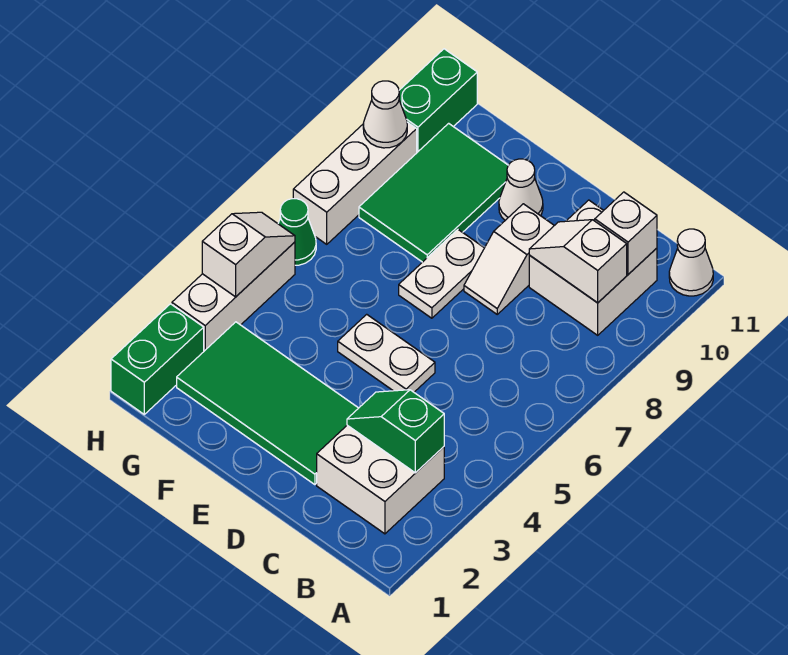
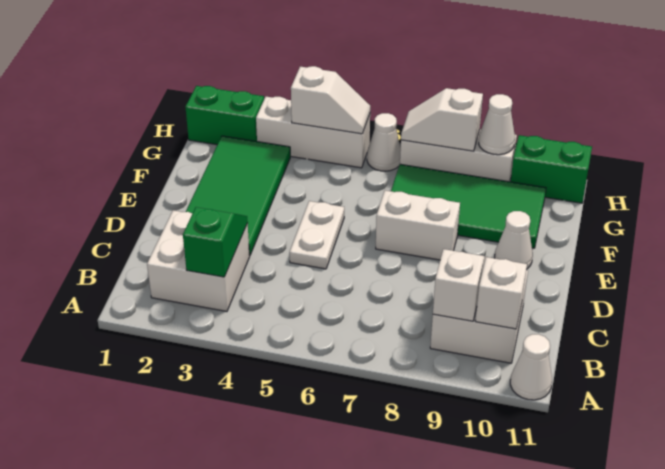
white slope D8:D9 level 1 top 9 -> white slope H7:H8 level 2 top 8
white plate E7:E8 level 1 -> white brick E7:E8 level 1
green tile F8:G10 level 1 -> green tile F7:G10 level 1
green cone H6 level 1 -> white cone H6 level 1

